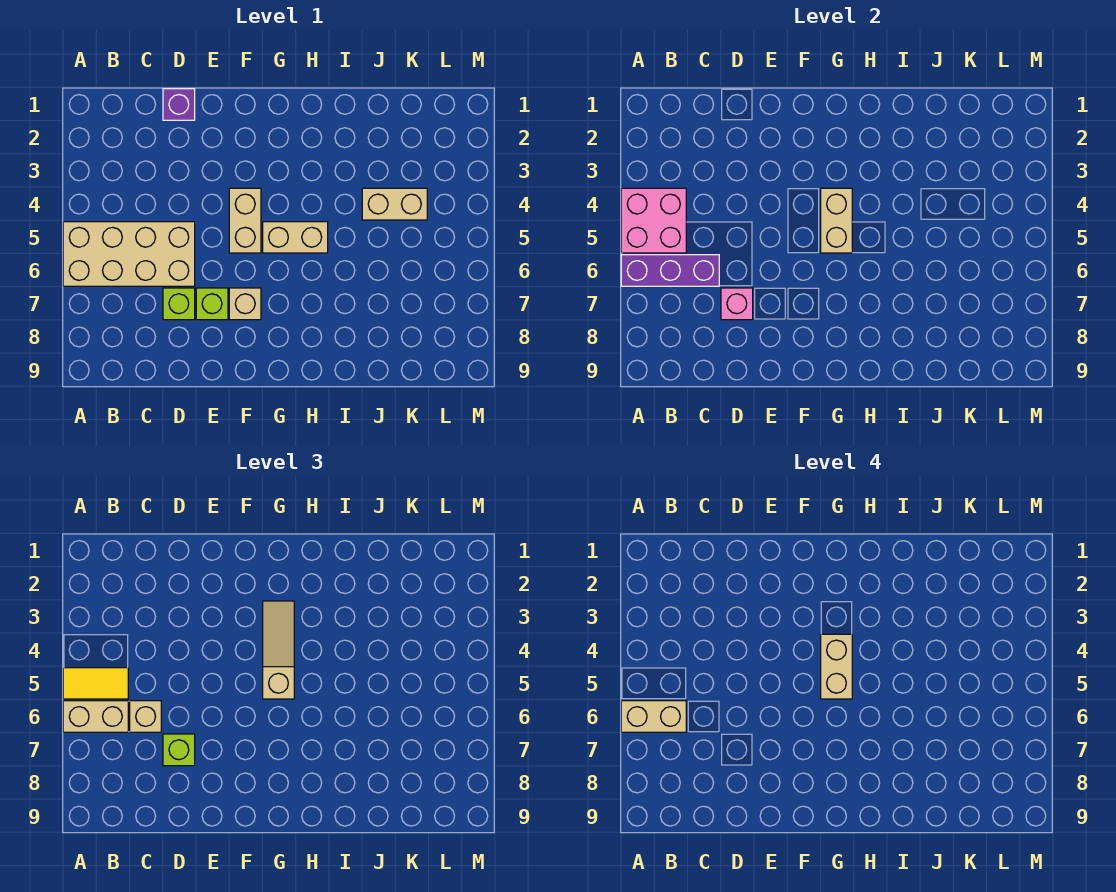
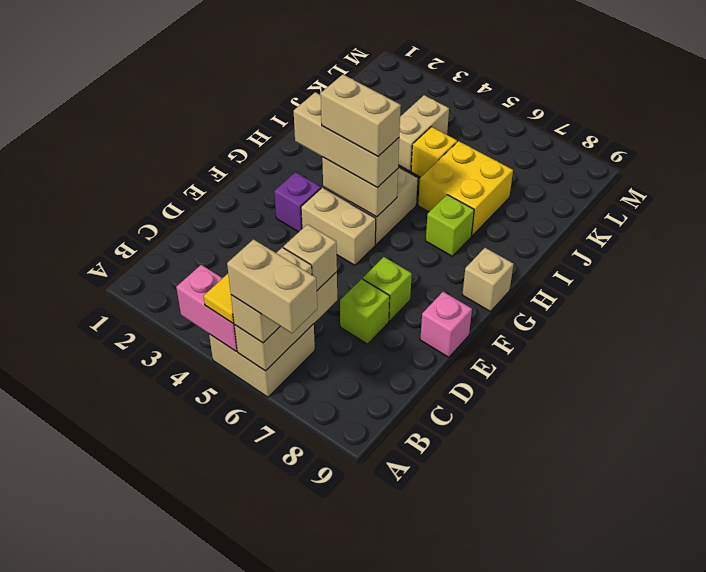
pink brick A4:B5 level 2 -> pink brick A4:A5 level 2
tan brick A5:D6 level 1 -> tan brick A5:B6 level 1
purple brick A6:C6 level 2 -> tan brick A6:C6 level 2
tan brick A6:B6 level 4 -> tan brick A6:A7 level 4
purple brick D1 level 1 -> purple brick F3 level 1
pink brick D7 level 2 -> pink brick E9 level 1
lime brick D7 level 3 -> lime brick H7 level 1
tan brick F7 level 1 -> tan brick G9 level 1
tan slope G3:G5 level 3 top 5 -> tan brick G3:G5 level 3
none -> yellow brick I6:J7 level 1
none -> yellow brick J5 level 1

